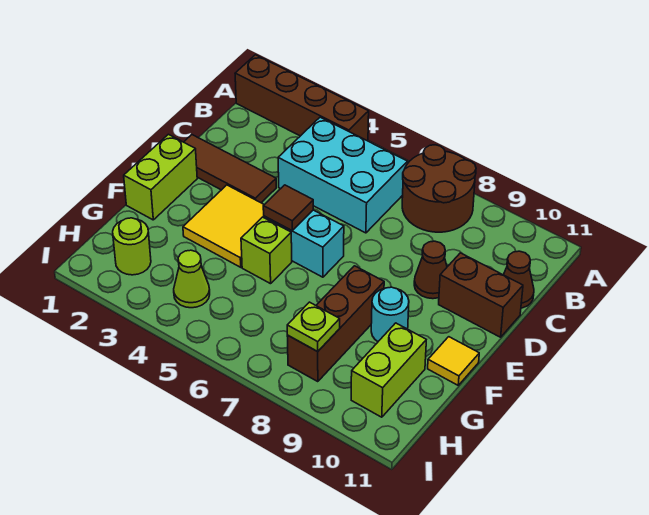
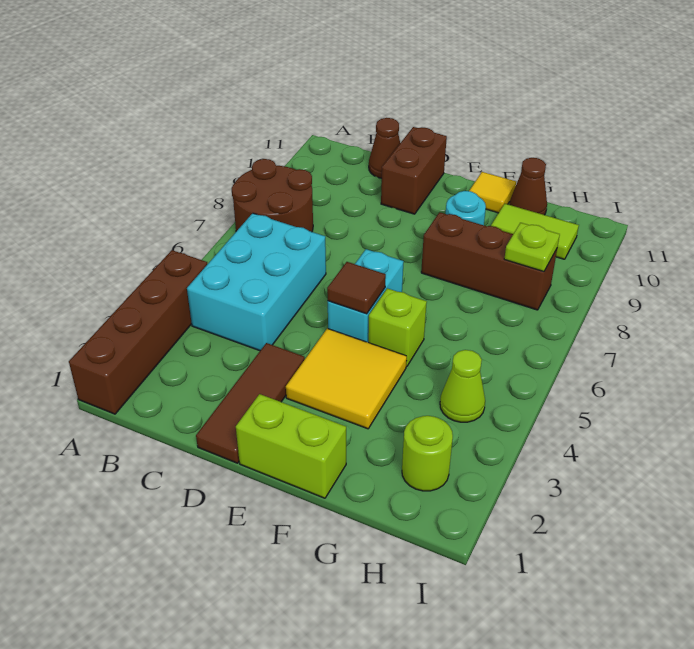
brown cone D9 level 1 -> brown cone G11 level 1
lime brick G10:H10 level 1 -> lime tile G10:H10 level 1

